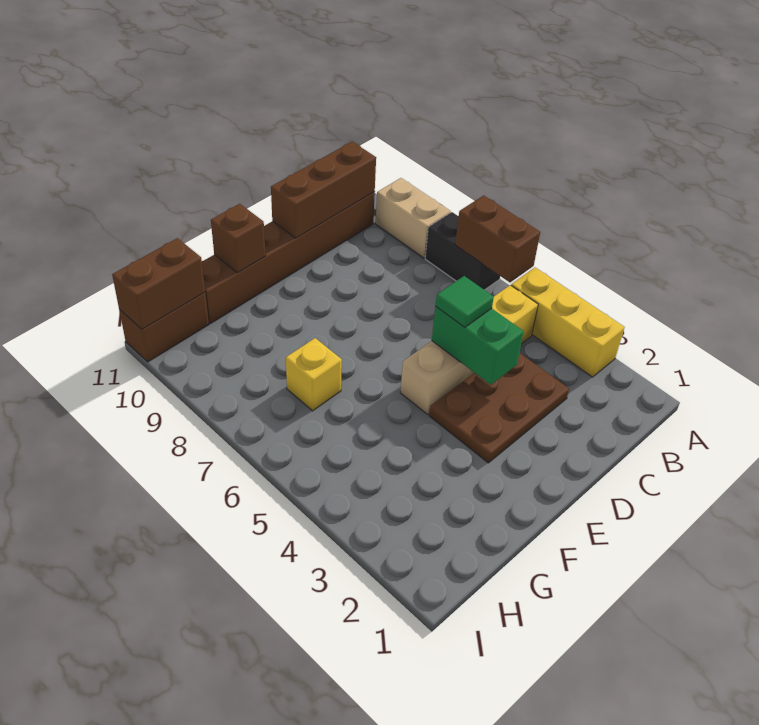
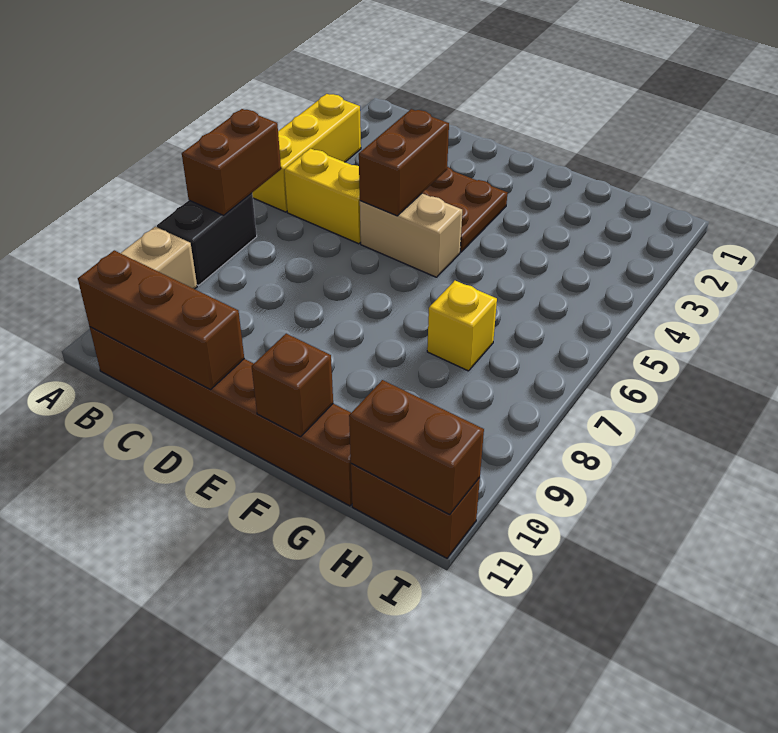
green brick D4:D5 level 2 -> brown brick D4:D5 level 2
green tile D5 level 3 -> none

